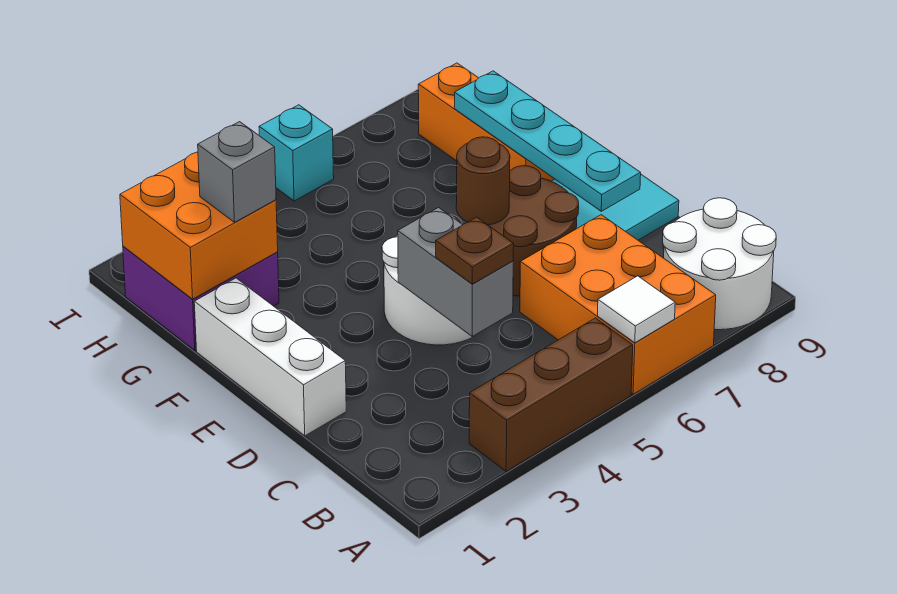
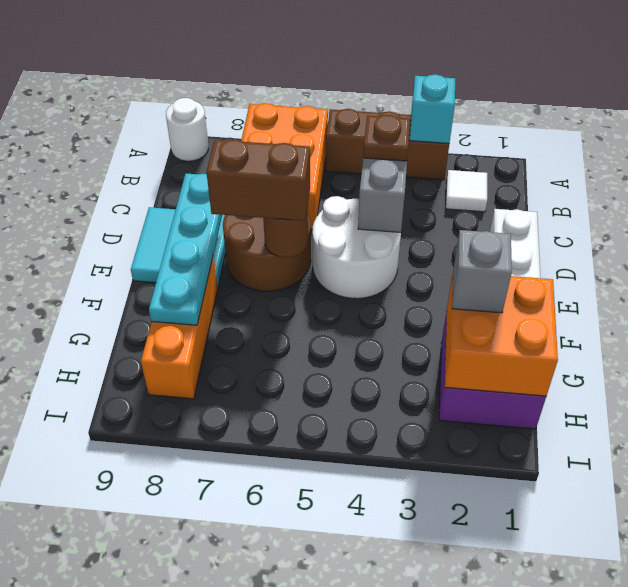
white tile A6 level 2 -> white tile B2 level 1
white round brick A8:B9 level 1 -> white round brick A9 level 1
none -> brown brick E6:E7 level 3
cyan brick I5 level 1 -> cyan brick A3 level 2

